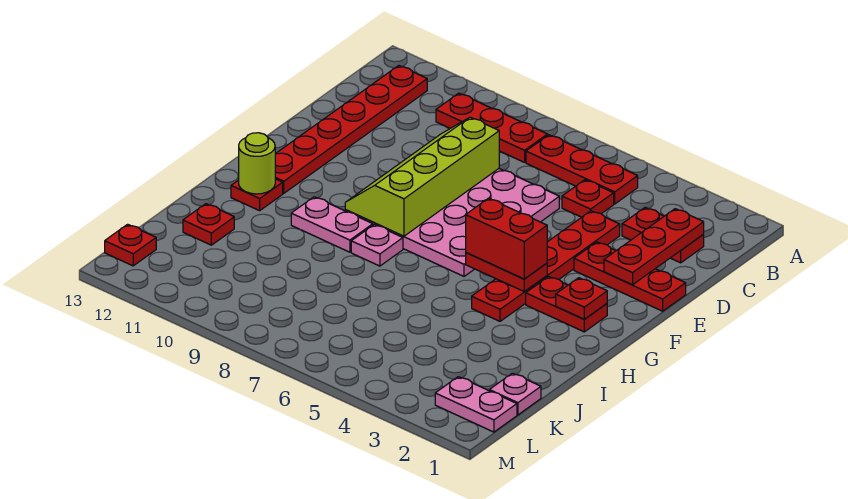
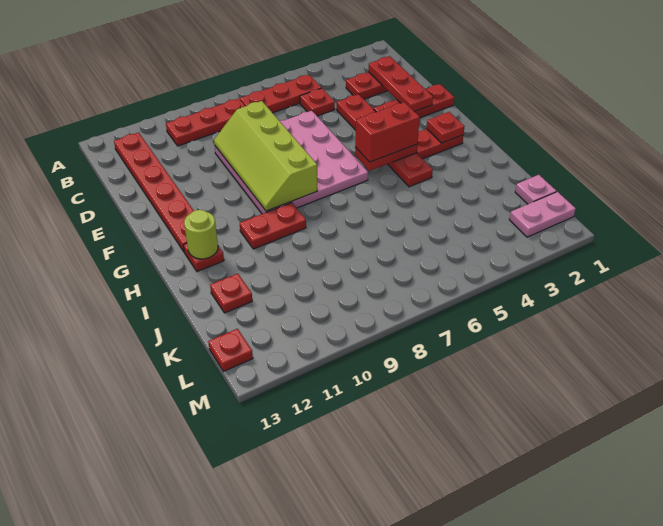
pink plate H8 level 1 -> none
pink plate H9:H10 level 1 -> red plate H9:H10 level 1

